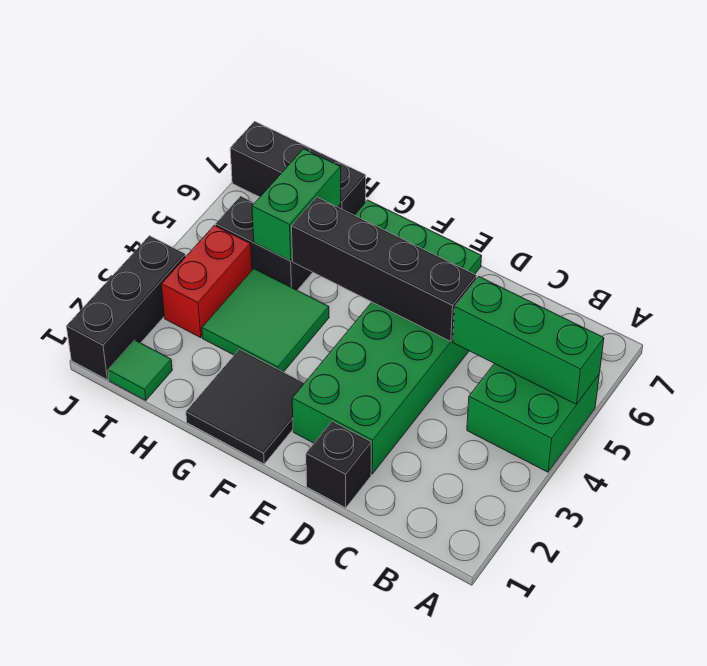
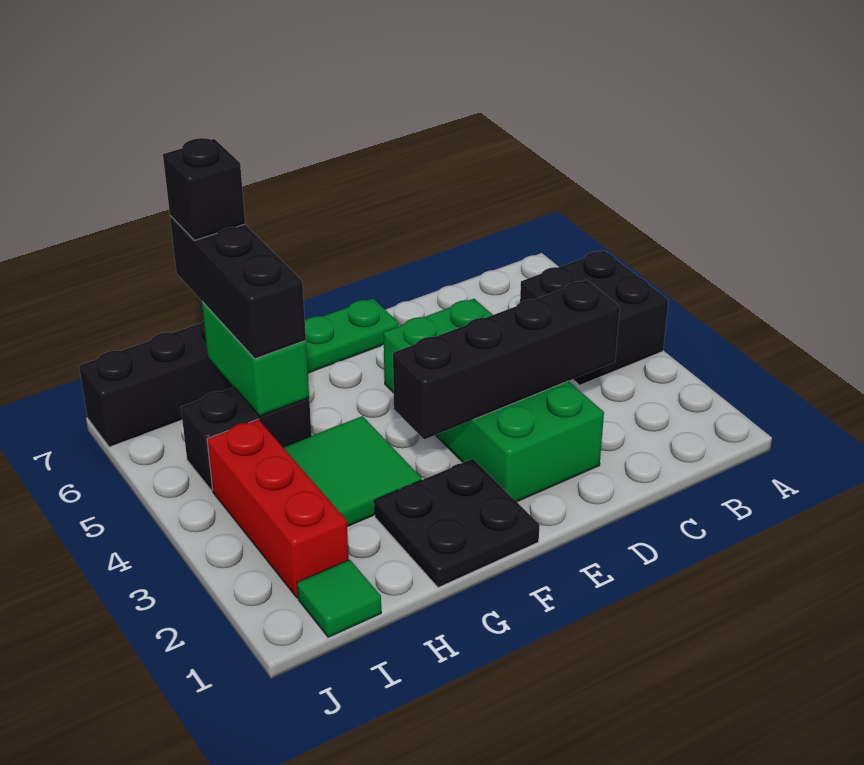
green brick A4:B5 level 1 -> black brick A4:B5 level 1
green brick A5:C5 level 2 -> none
black brick D1 level 1 -> black brick H7 level 4
black brick D5:G5 level 2 -> black brick C3:F3 level 2
black tile F1:G2 level 1 -> black plate F1:G2 level 1
red brick I3:I4 level 1 -> red brick I2:I4 level 1
black brick J1:J3 level 1 -> black brick H5:H7 level 3

